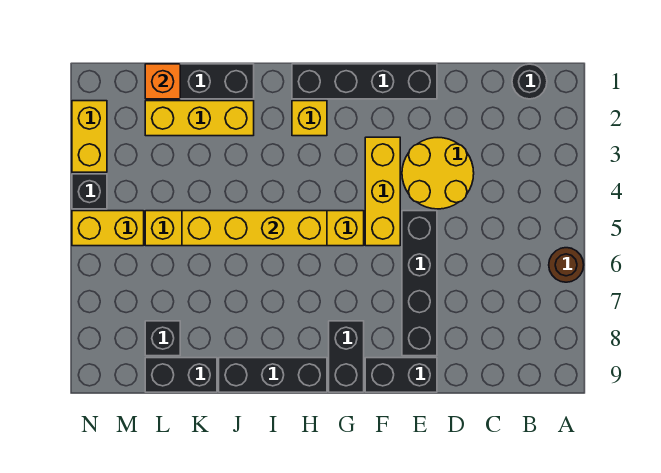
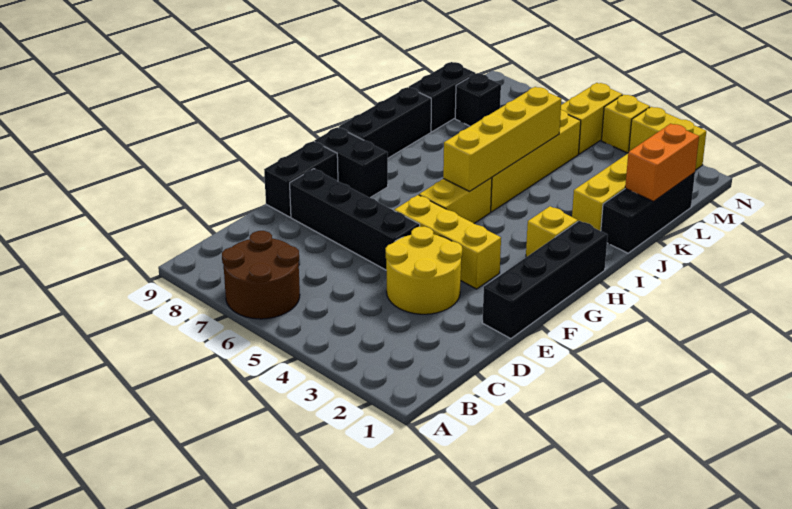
brown round brick A6 level 1 -> brown round brick A6:B7 level 1
black round brick B1 level 1 -> none
orange brick L1 level 2 -> orange brick K1:L1 level 2
black brick N4 level 1 -> yellow brick N4 level 1

